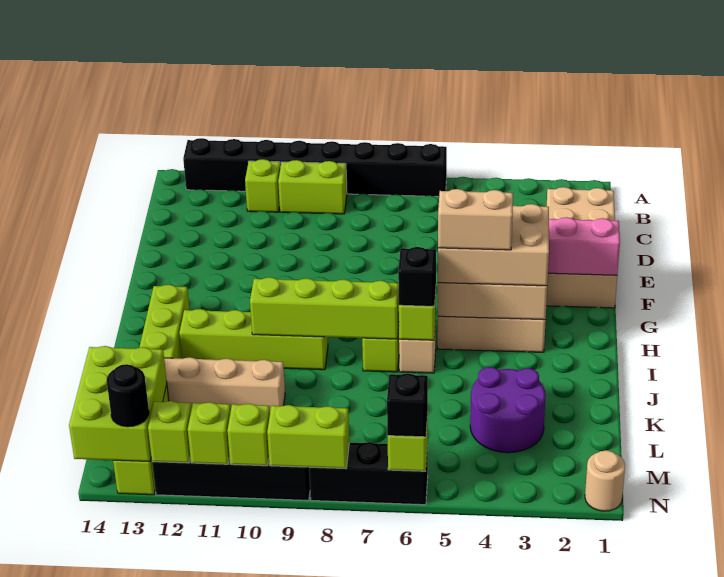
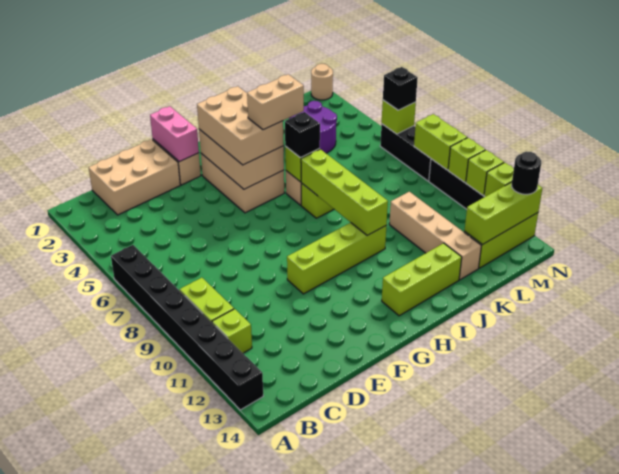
tan brick H4:H5 level 4 -> tan brick H5:I5 level 4
lime brick I9:I12 level 1 -> lime brick F10:I10 level 1
lime brick L13:N14 level 2 -> lime brick L13:N13 level 2

